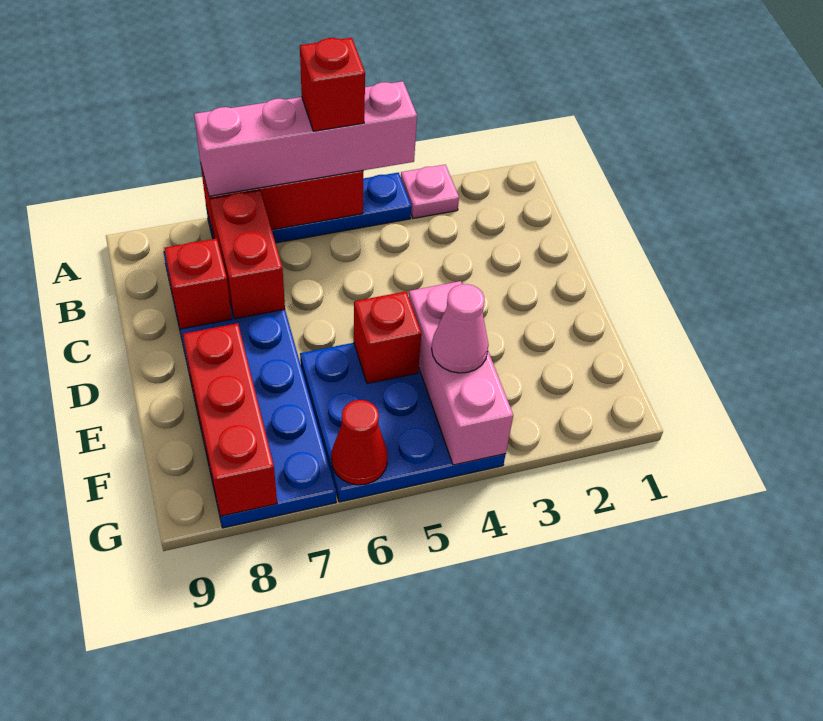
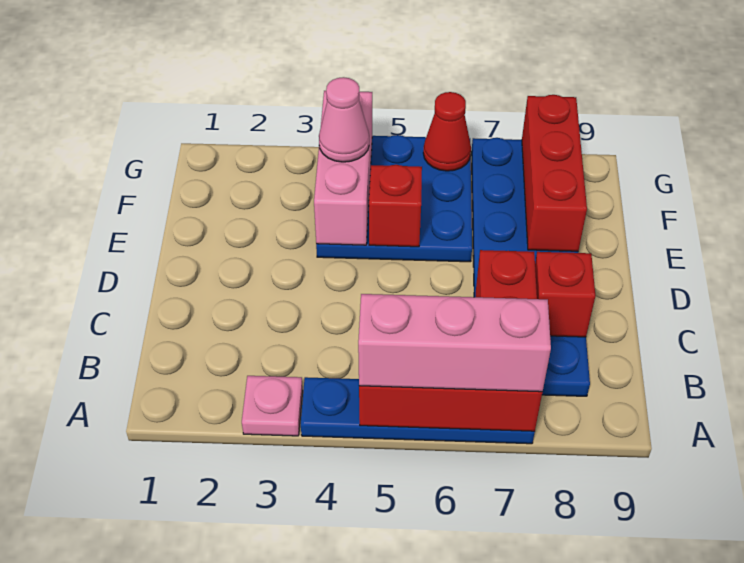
pink brick A4:A7 level 3 -> pink brick A5:A7 level 3
red brick A5 level 4 -> none

